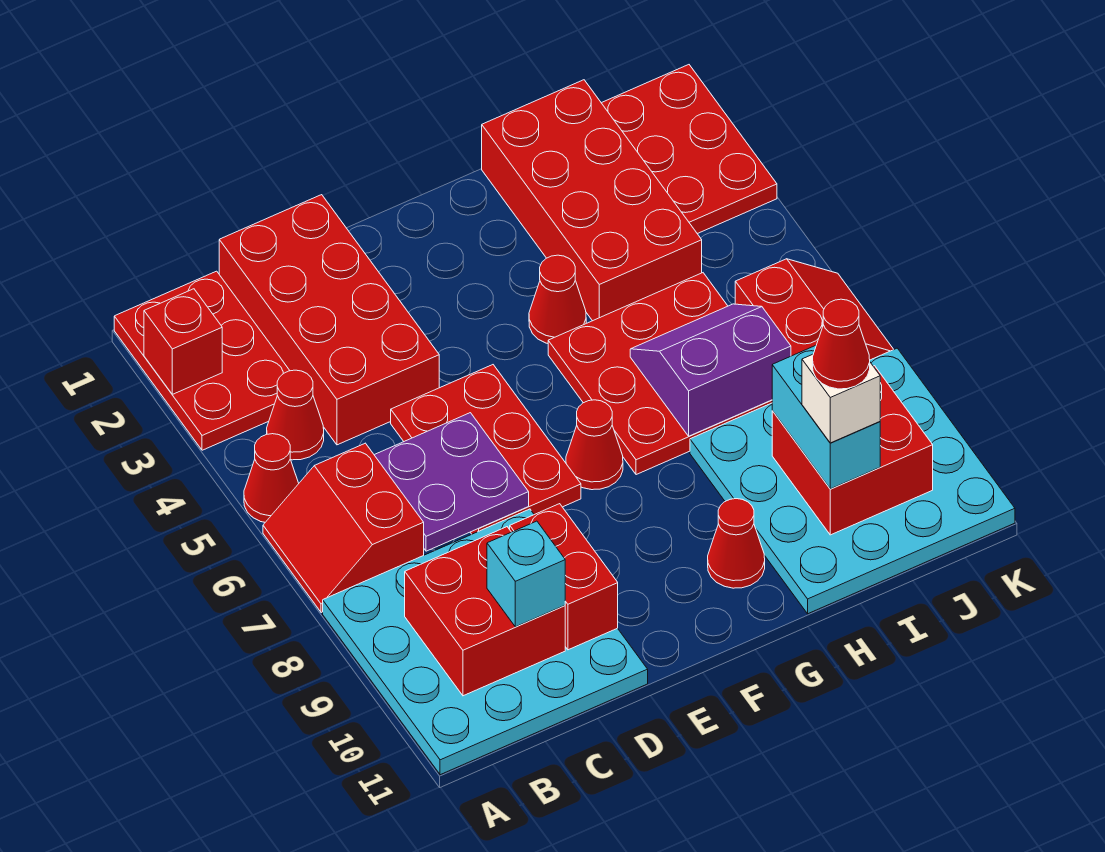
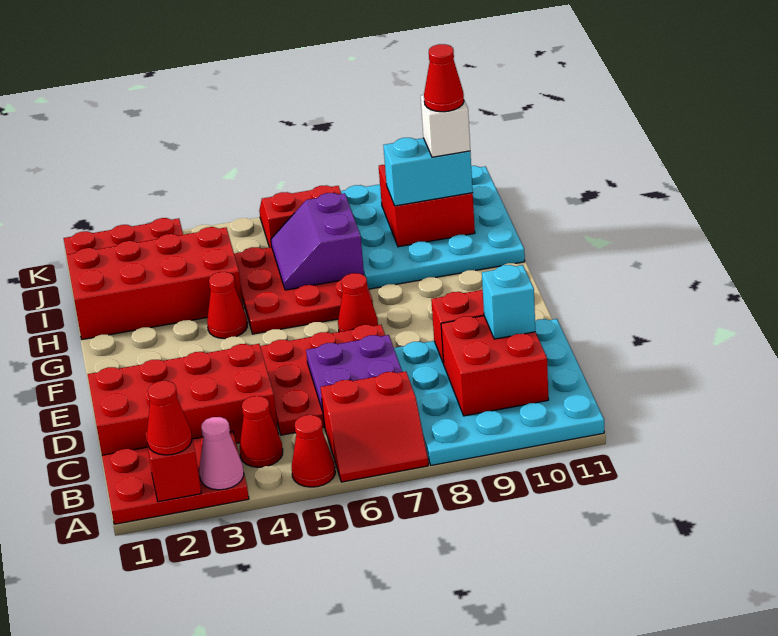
none -> pink cone A3 level 2
red plate D5:E7 level 1 -> red plate C5:E7 level 1
red cone G10 level 1 -> red cone A2 level 3

